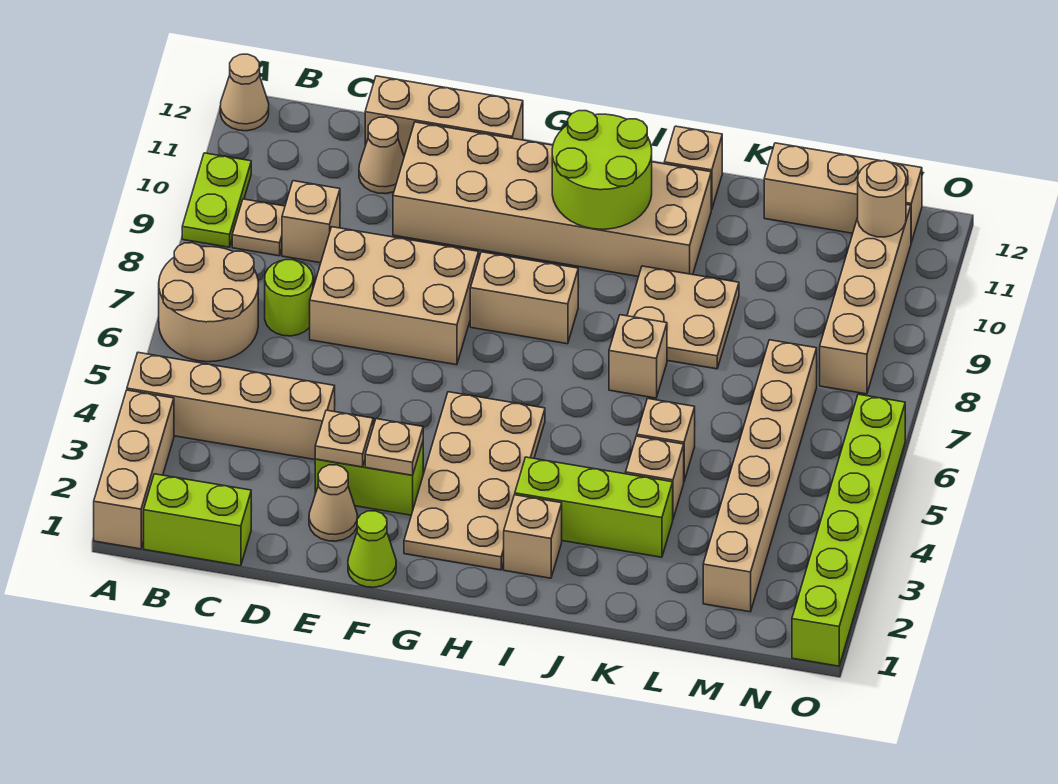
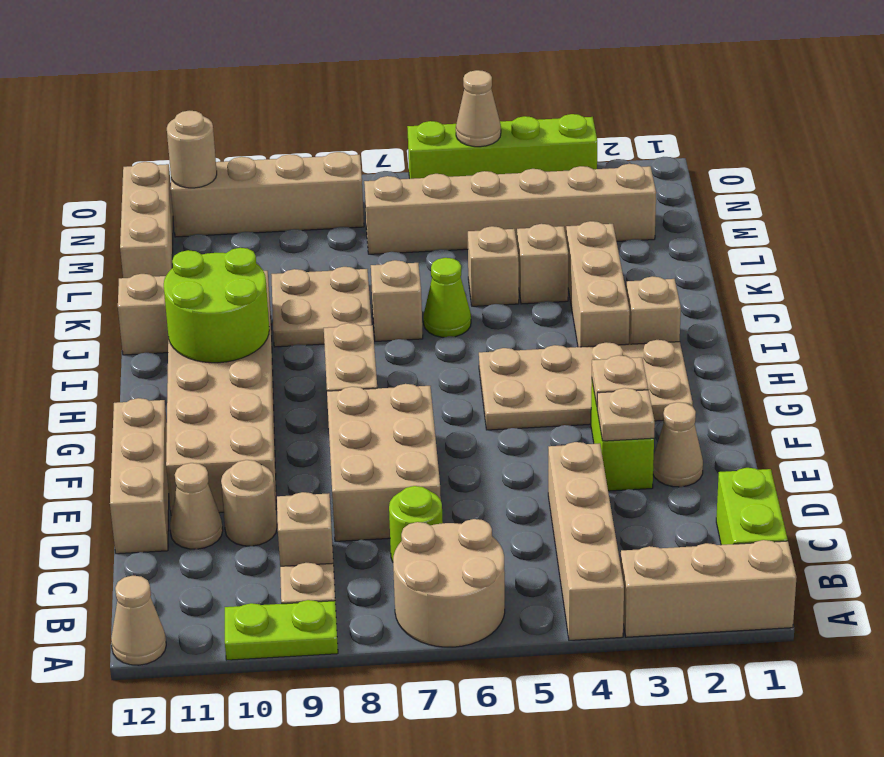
none -> tan round brick D10 level 1
lime cone F1 level 1 -> lime cone J6 level 1
lime brick I3:K3 level 1 -> tan brick I3:K3 level 1
lime brick O1:O6 level 1 -> lime brick O3:O6 level 1
none -> tan cone O5 level 2

